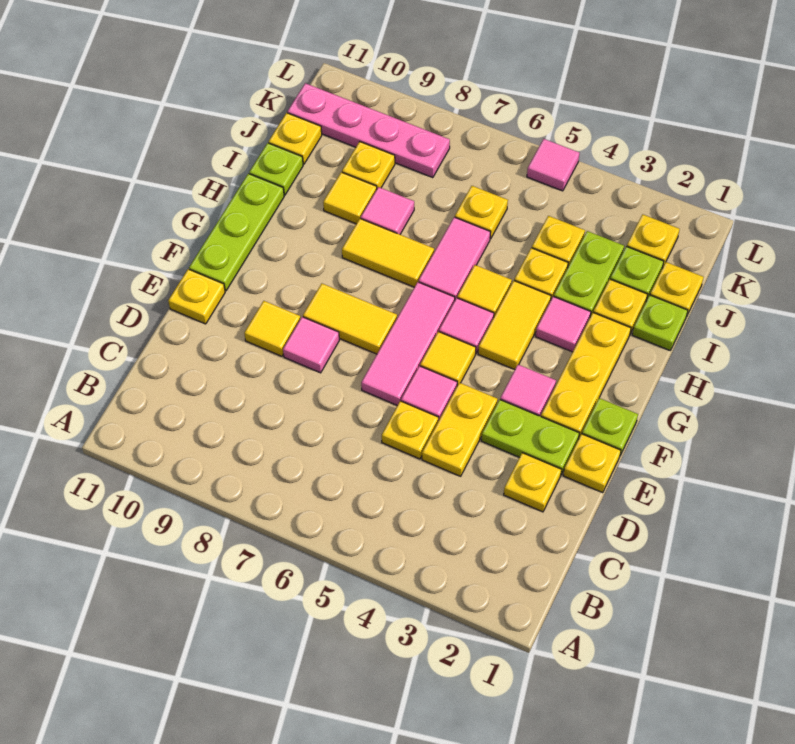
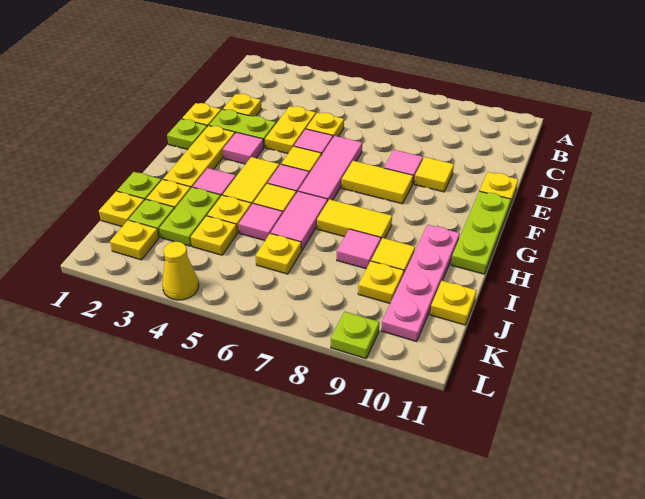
lime plate I11 level 1 -> lime plate L9 level 1
pink plate K8:K11 level 1 -> pink plate H10:K10 level 1
none -> yellow cone L4 level 1
pink tile L5 level 1 -> pink tile I5 level 1

